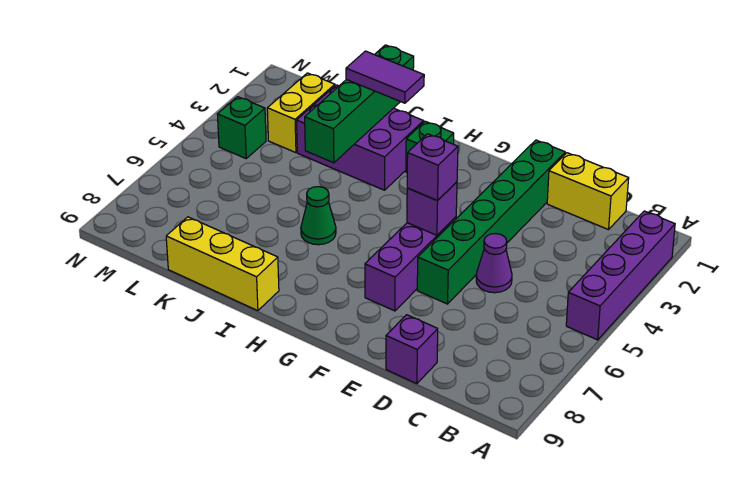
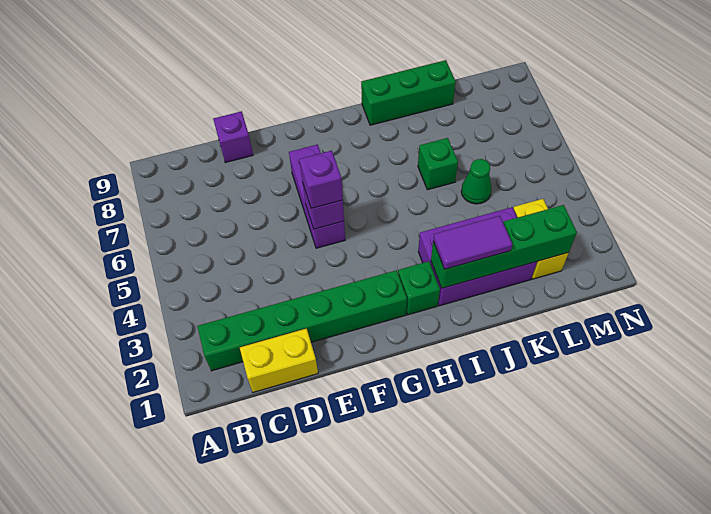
purple brick A2:A5 level 1 -> none
purple cone D5 level 1 -> none
green brick E1:E6 level 1 -> green brick B2:G2 level 1
green cone I6 level 1 -> green cone K5 level 1
yellow brick I9:K9 level 1 -> green brick I9:K9 level 1
green brick J1:J4 level 2 -> green brick I2:L2 level 2
green brick M4 level 1 -> green brick J6 level 1

